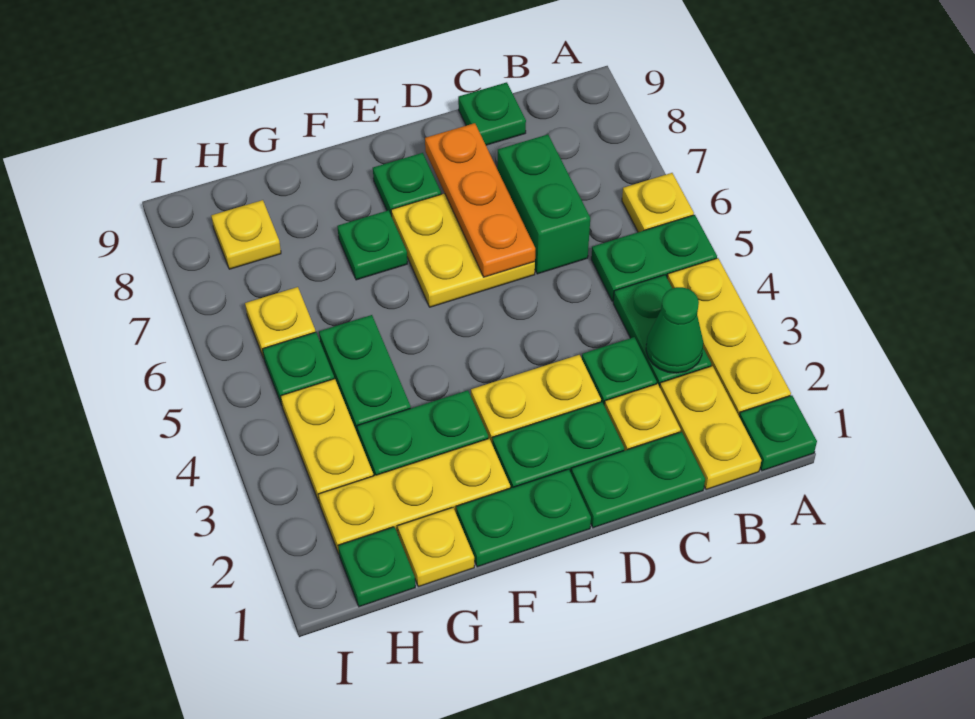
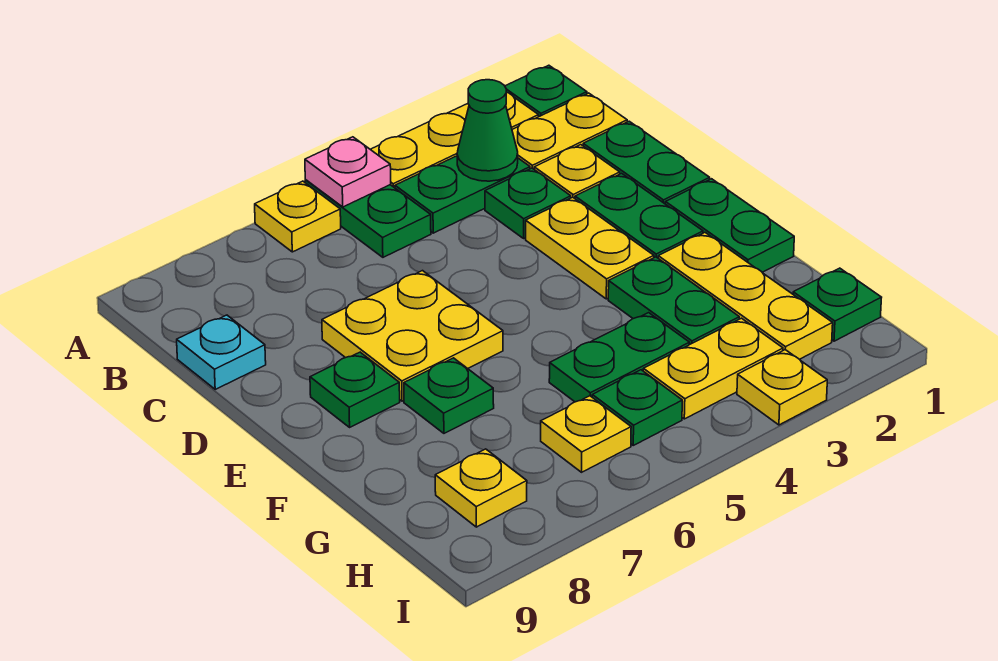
none -> pink plate A5 level 2
green brick C6:C7 level 1 -> none
green plate C9 level 1 -> cyan plate C9 level 1
orange plate D6:D8 level 2 -> none
yellow plate G1 level 1 -> yellow plate I3 level 1

